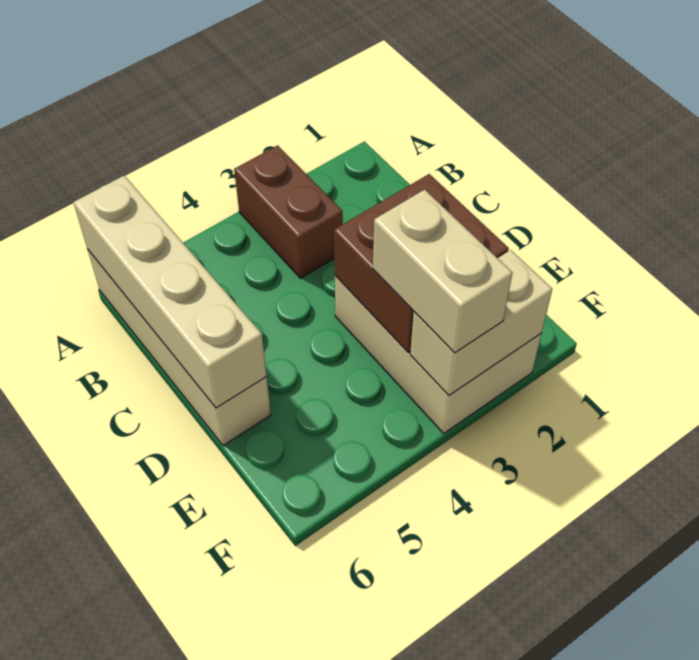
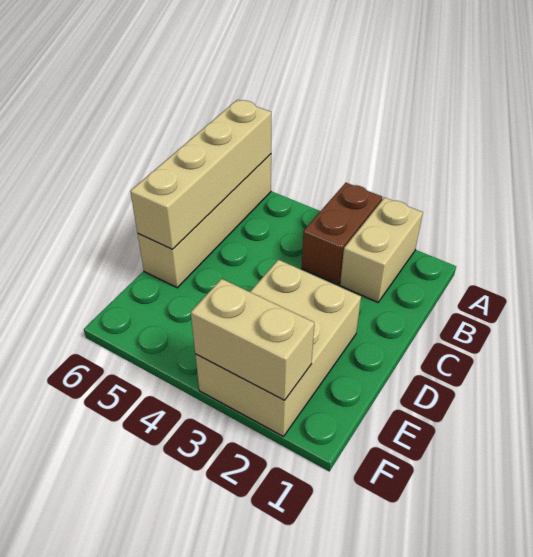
brown brick D2:E3 level 2 -> none
tan brick E3:F3 level 3 -> tan brick A2:B2 level 1

